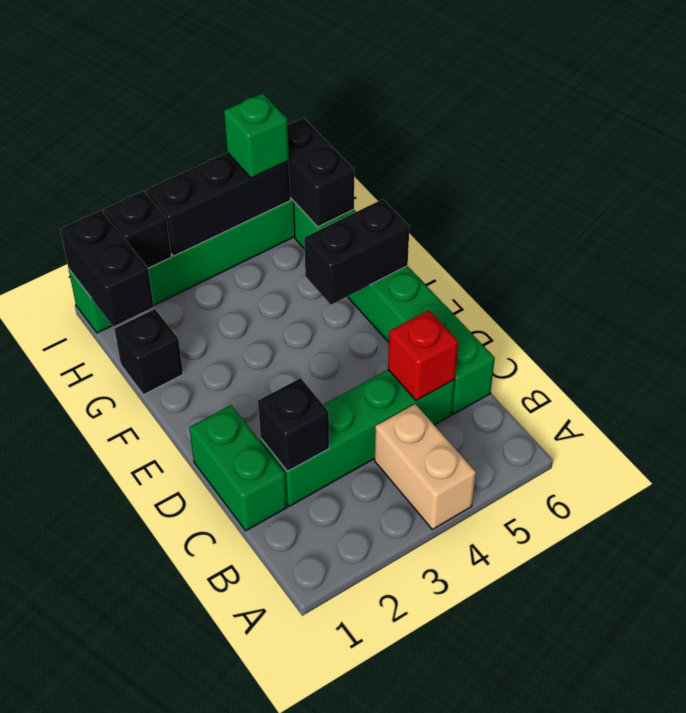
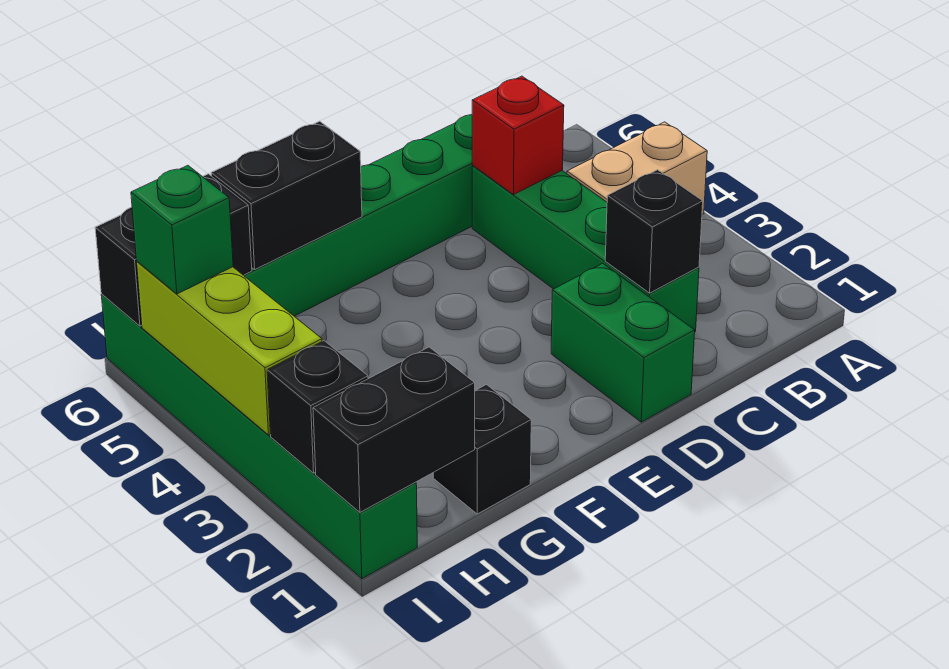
green brick C1:D1 level 1 -> green brick D1:D2 level 1
black brick F5:F6 level 2 -> black brick F6:G6 level 2
black brick I3:I5 level 2 -> lime brick I3:I5 level 2

